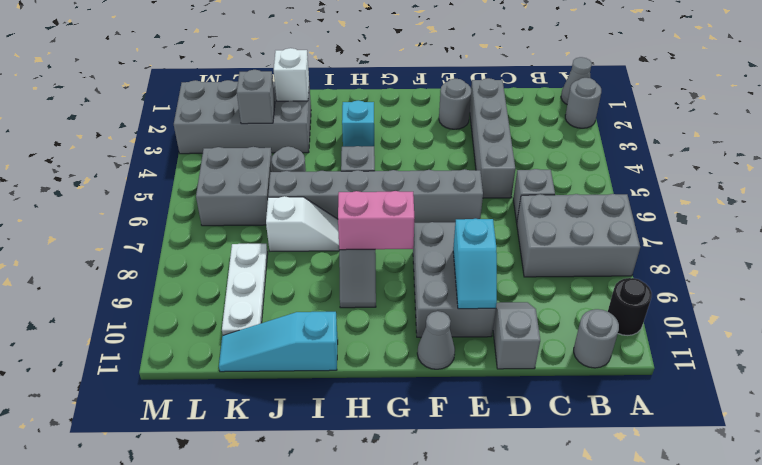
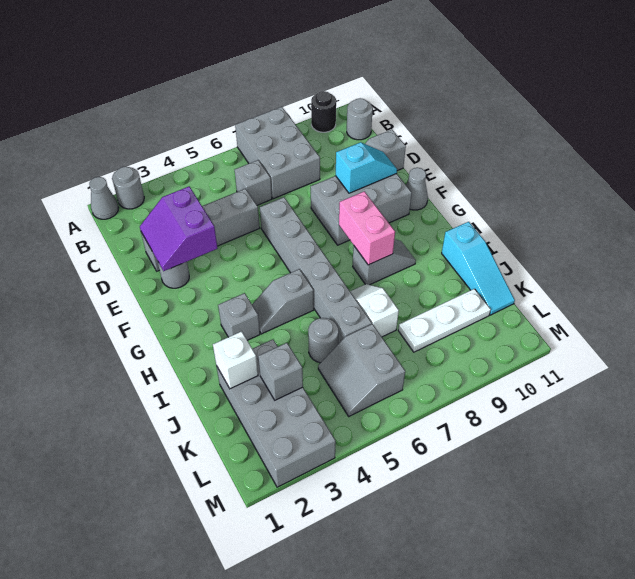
none -> purple slope D2:E3 level 2 top 3
cyan brick H3 level 1 -> grey brick H3 level 1
grey brick K5:L6 level 1 -> grey slope K5:L6 level 1 top 6

